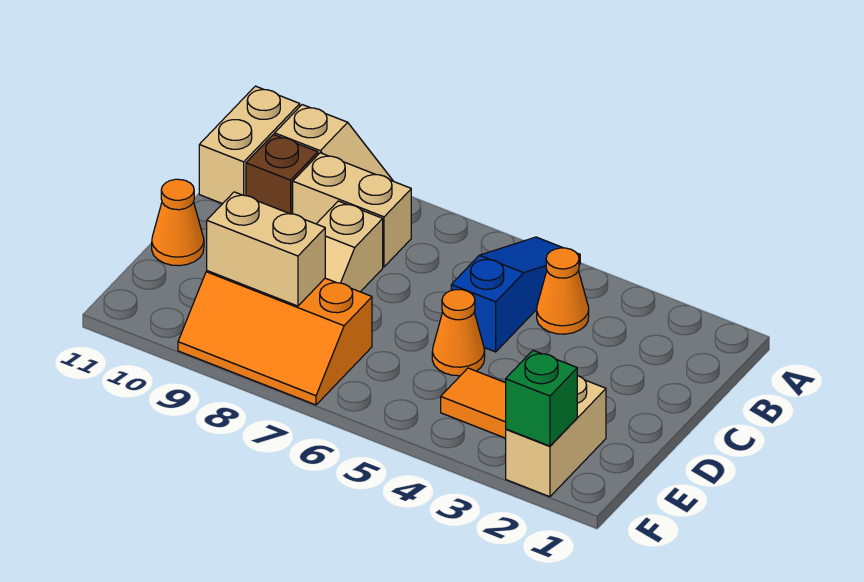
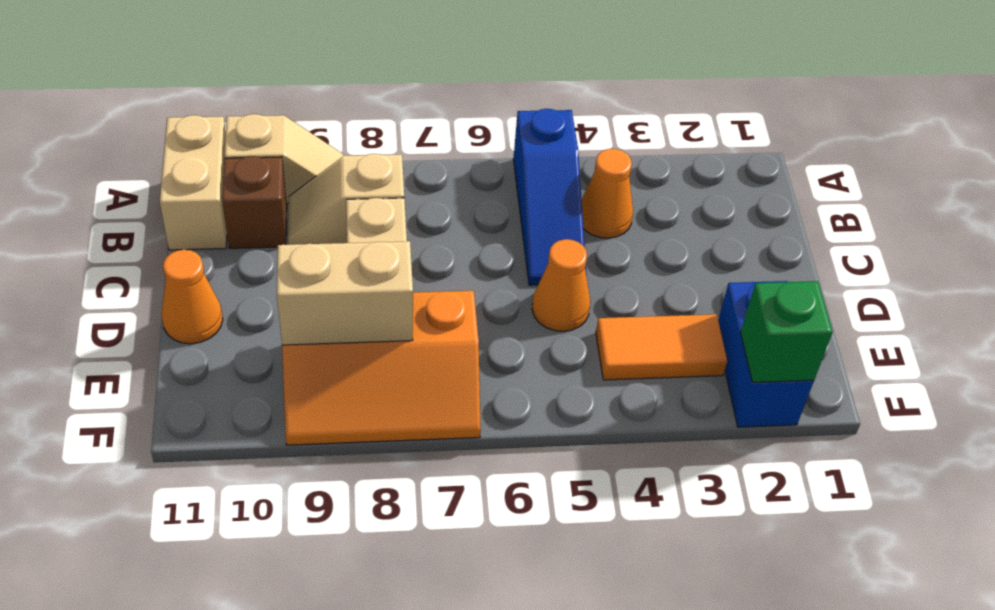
blue slope A5:C5 level 1 top C -> blue slope A5:C5 level 1 top A
tan brick B8:B9 level 1 -> tan slope B8:B9 level 1 top 8
tan brick E2:F2 level 1 -> blue brick E2:F2 level 1

